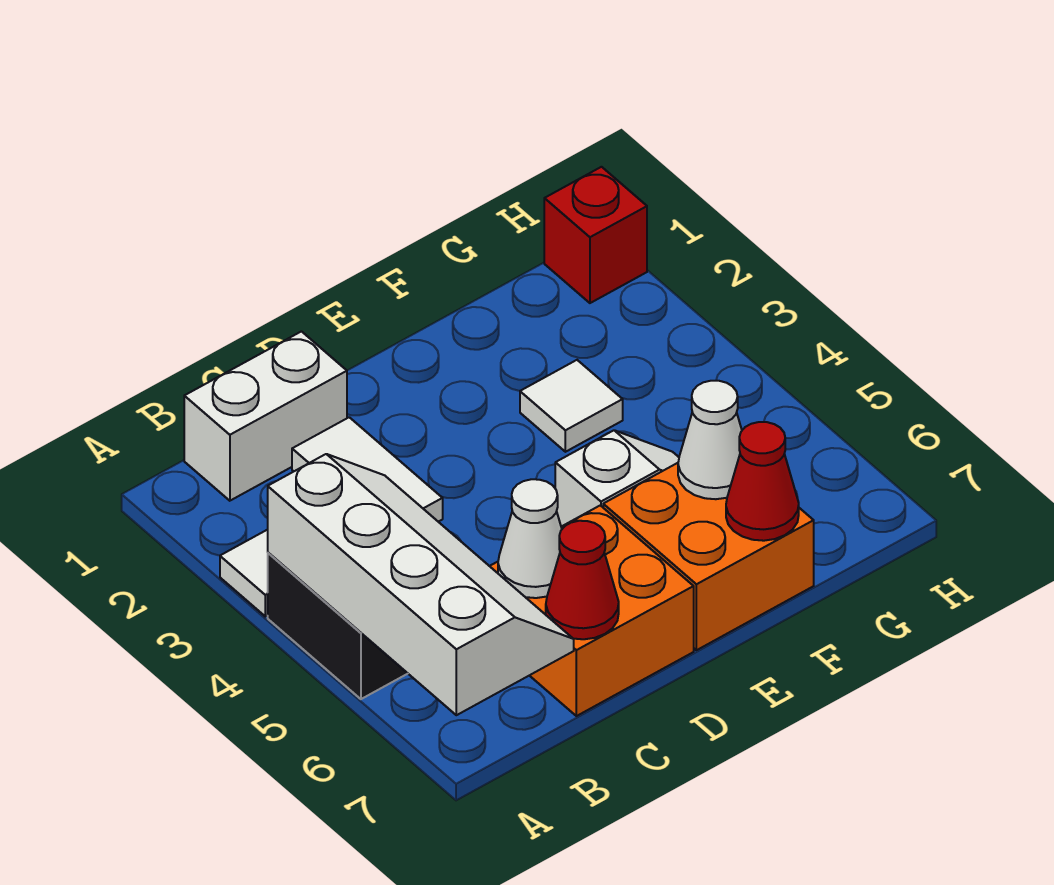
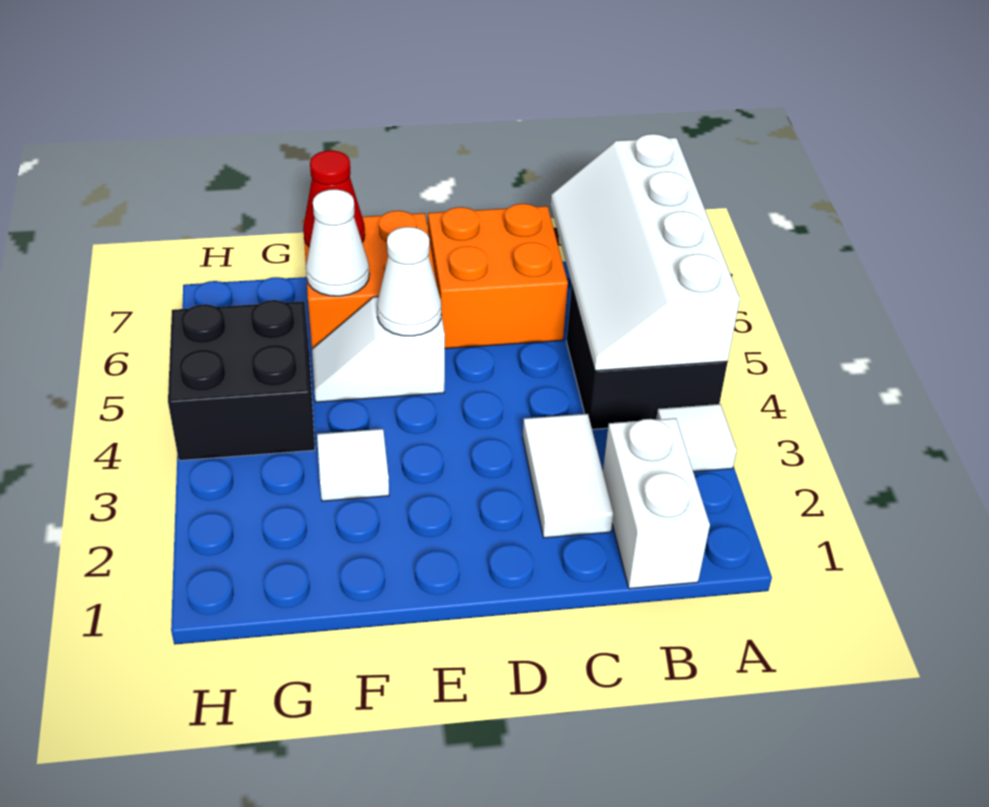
white brick B1:C1 level 1 -> white brick B1:B2 level 1
white cone C6 level 2 -> white cone E5 level 2
red cone C7 level 2 -> none
none -> black brick G4:H5 level 1
red brick H1 level 1 -> none

